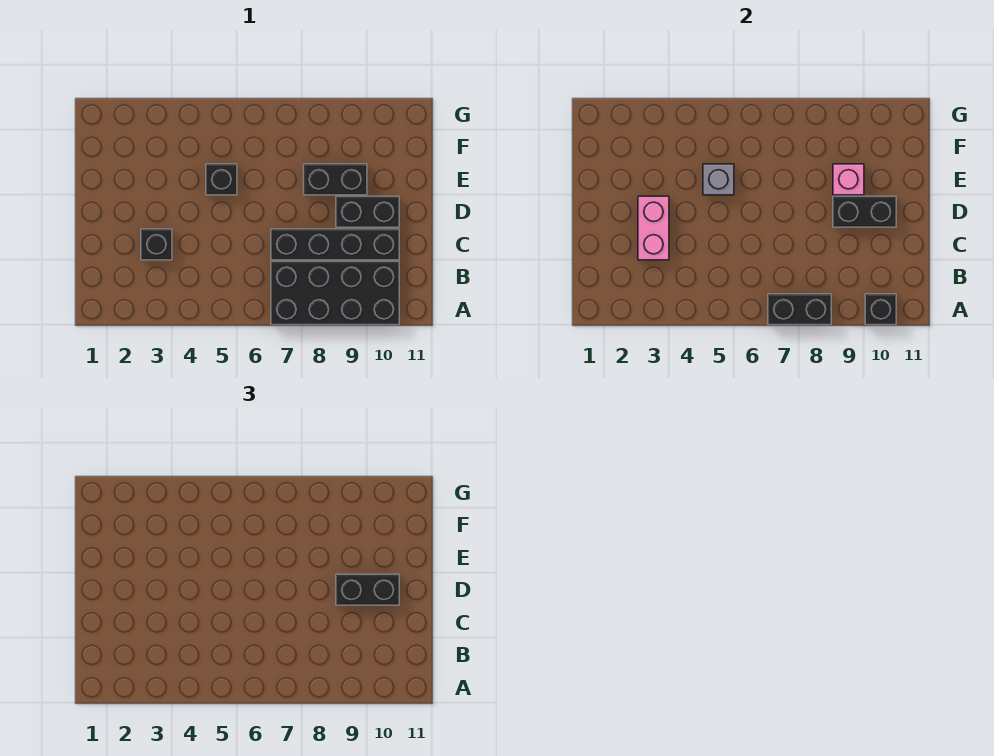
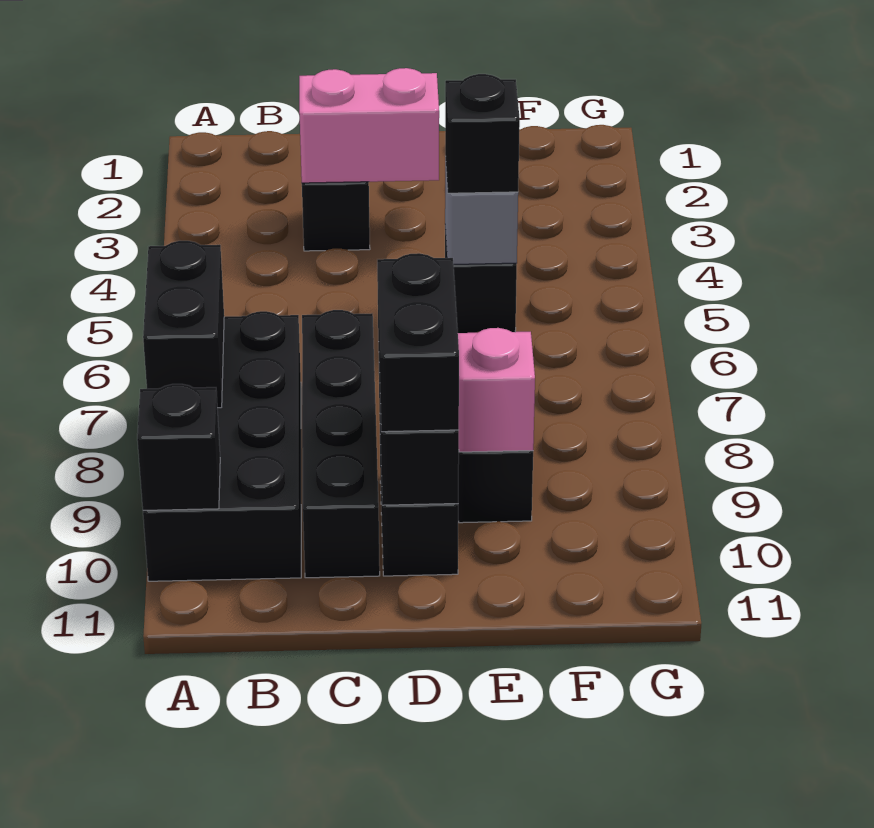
none -> black brick E5 level 3

